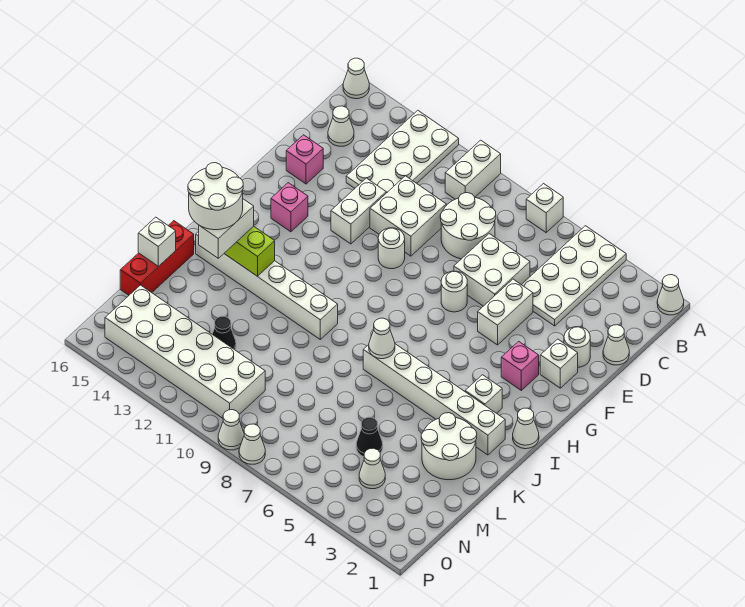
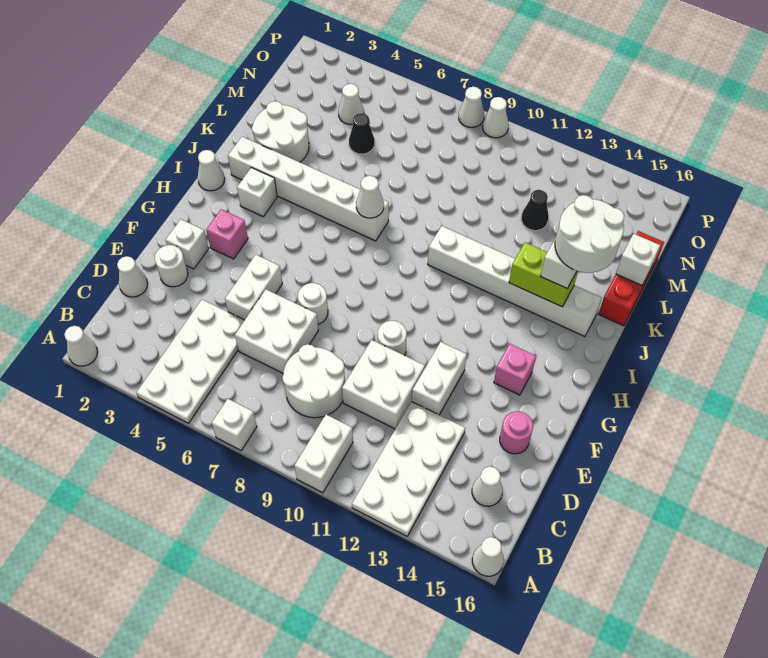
pink brick E15 level 1 -> pink round brick E15 level 1
white brick N10:O15 level 1 -> none

